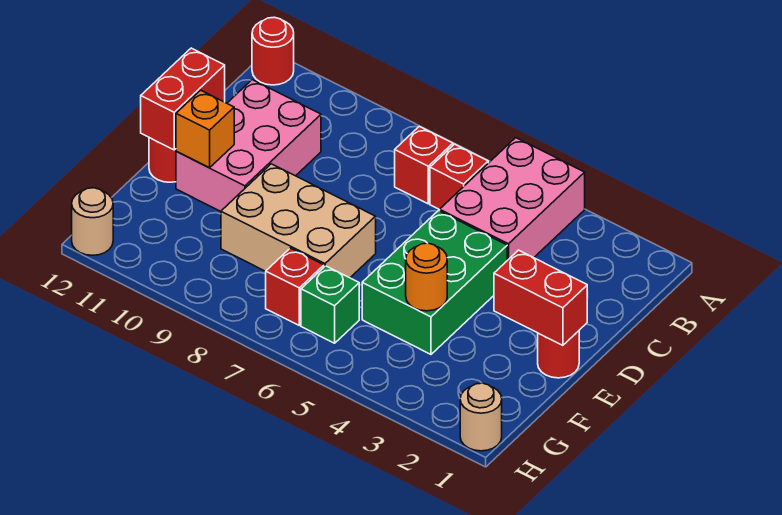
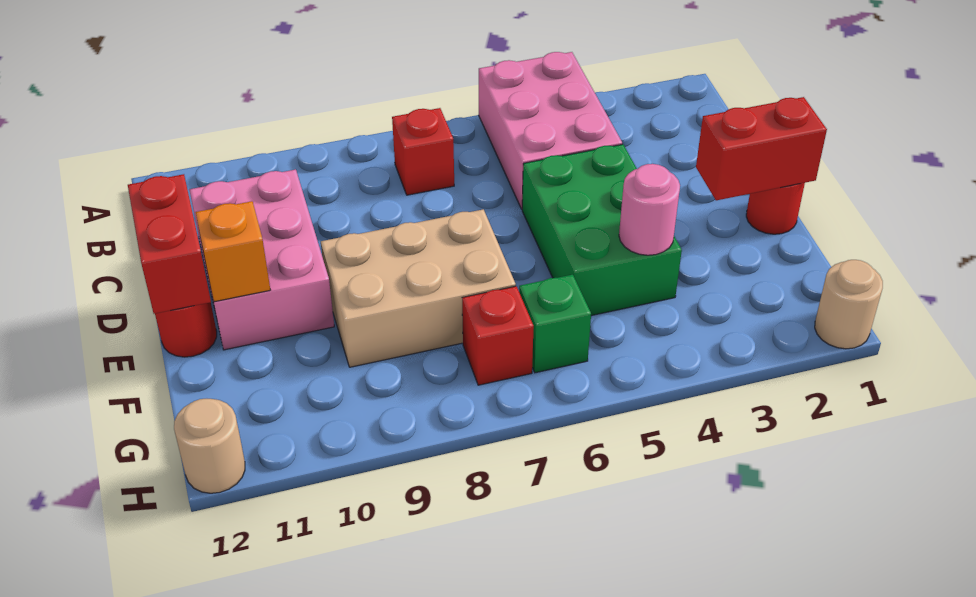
red round brick A12 level 1 -> none
red brick B6 level 1 -> none
orange round brick F4 level 2 -> pink round brick F4 level 2

